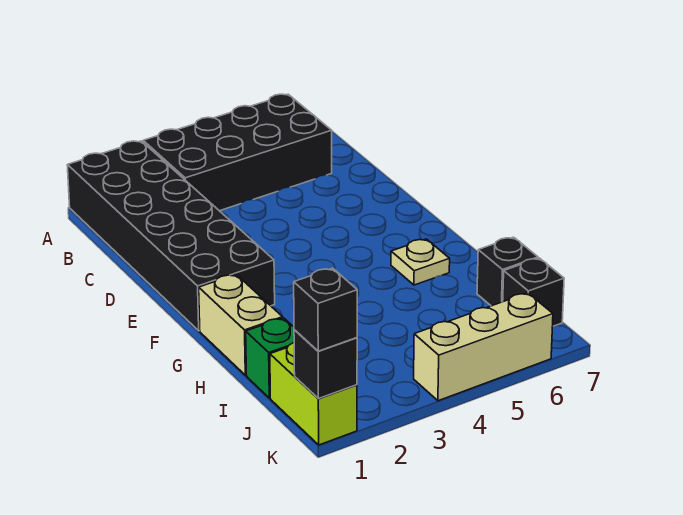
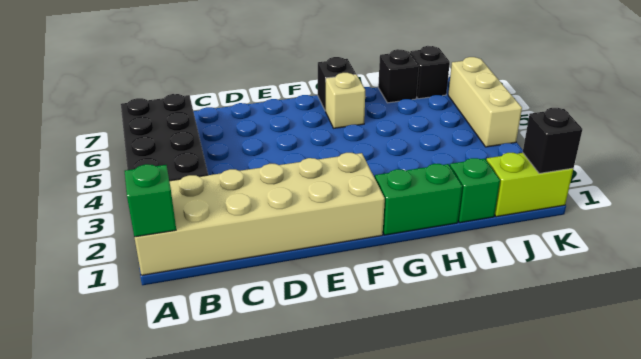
black brick A1:F2 level 1 -> tan brick A1:F2 level 1
none -> green brick A1 level 2
tan brick G1:H1 level 1 -> green brick G1:H1 level 1
tan plate G6 level 1 -> tan brick G6 level 1
black brick K1 level 3 -> black brick G7 level 1

